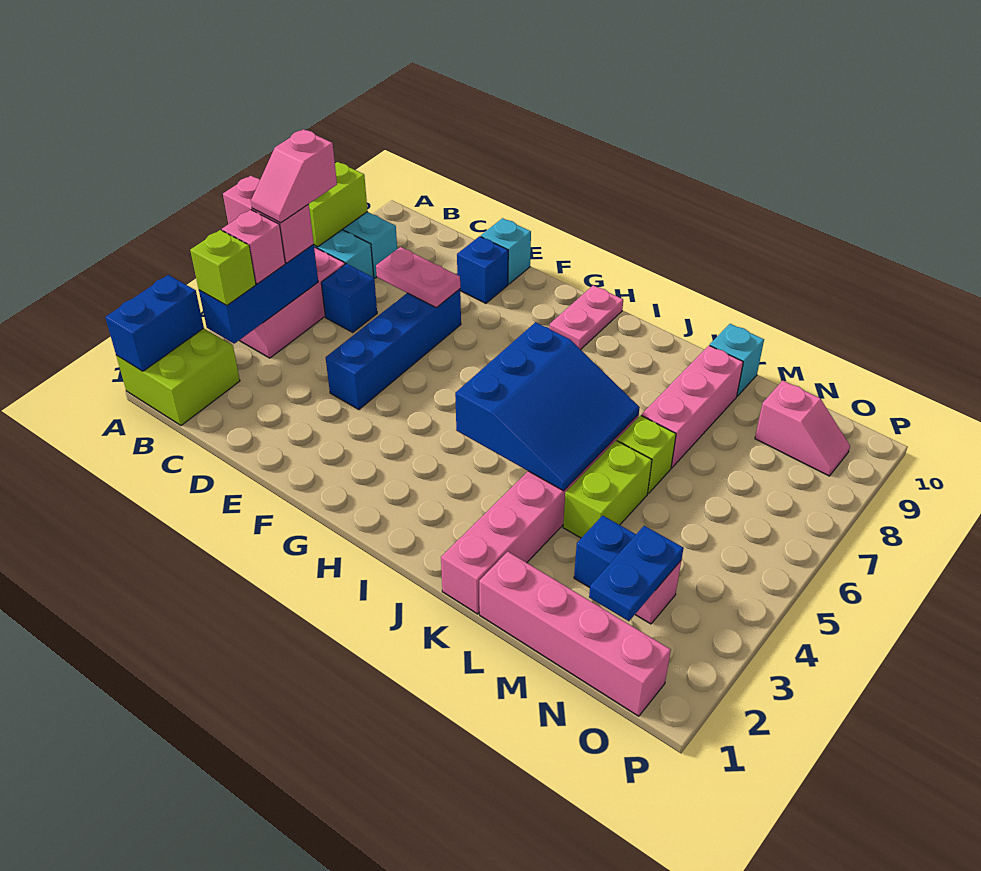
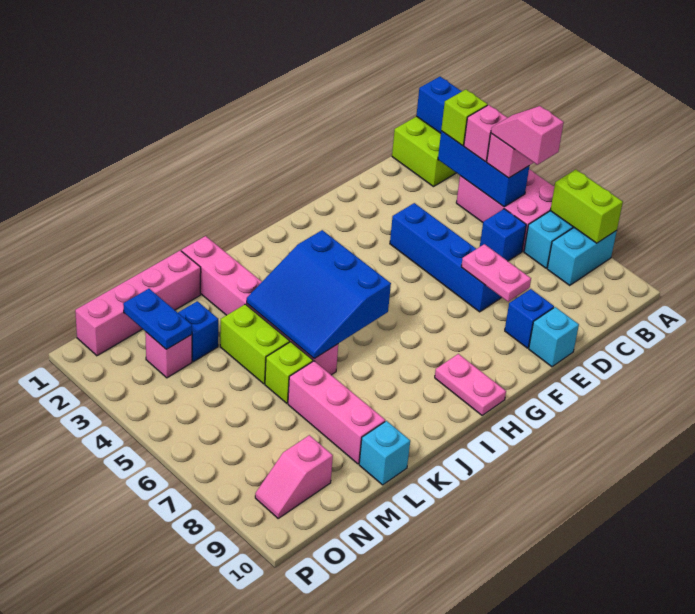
pink plate D7:E7 level 2 -> pink plate E7:E8 level 2

